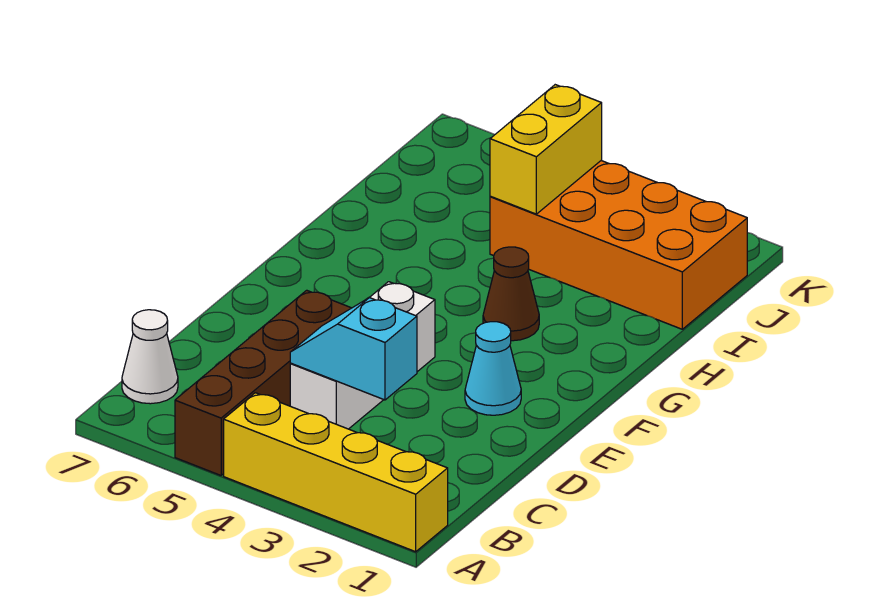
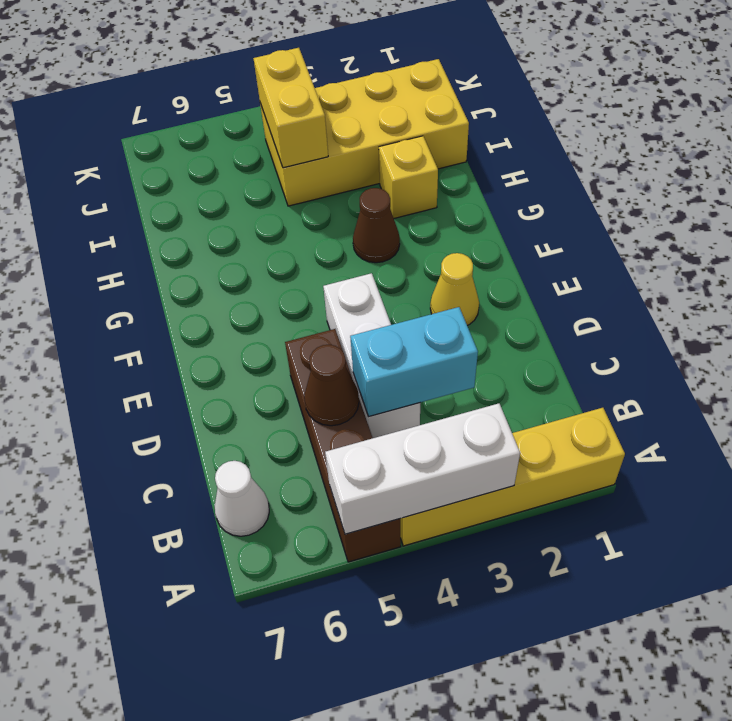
none -> white brick A3:A5 level 2
cyan slope C3:C4 level 2 top 3 -> cyan brick C3:C4 level 2
none -> brown cone C5 level 2
cyan cone E2 level 1 -> yellow cone E2 level 1
none -> yellow brick H2 level 1
orange brick I1:J4 level 1 -> yellow brick I1:J4 level 1

